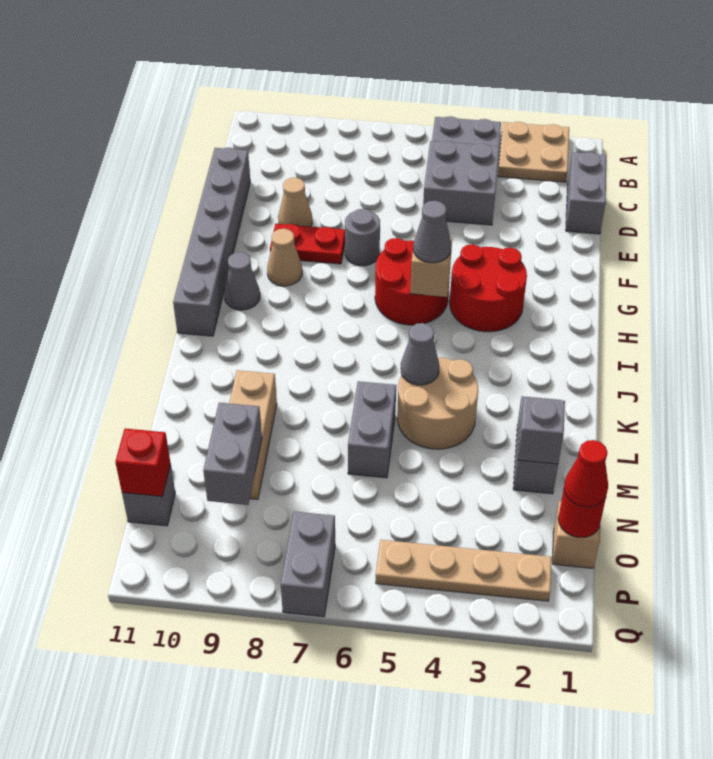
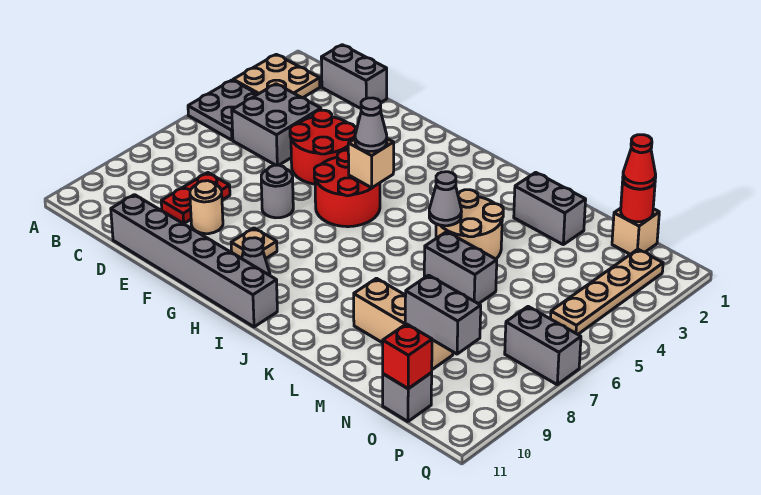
tan cone E9 level 1 -> tan round brick E9 level 1
red plate F8:F9 level 1 -> red plate D8:D9 level 1
red round brick G3:H4 level 1 -> red round brick E4:F5 level 1
tan cone G9 level 1 -> tan plate G9 level 1
grey brick M2 level 2 -> none

